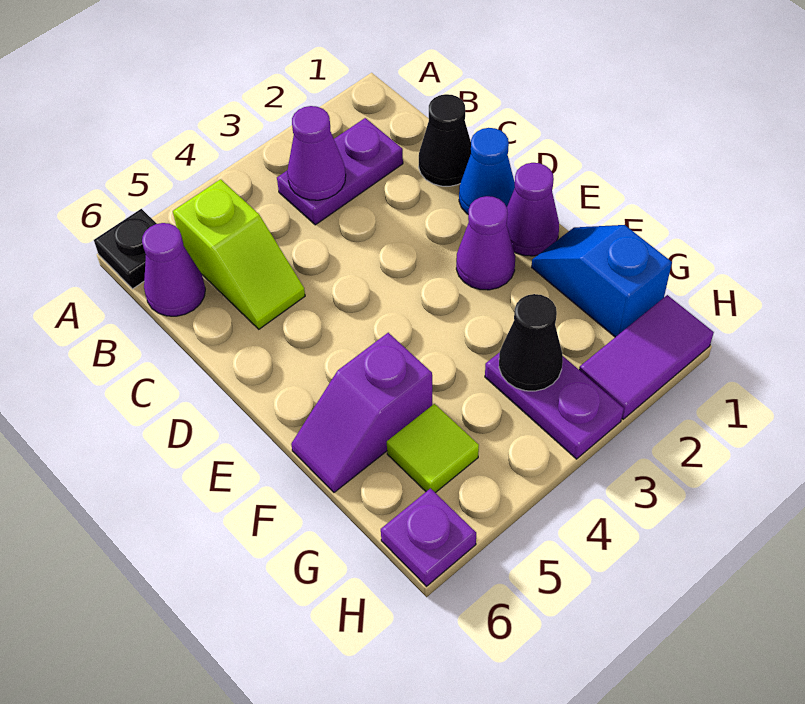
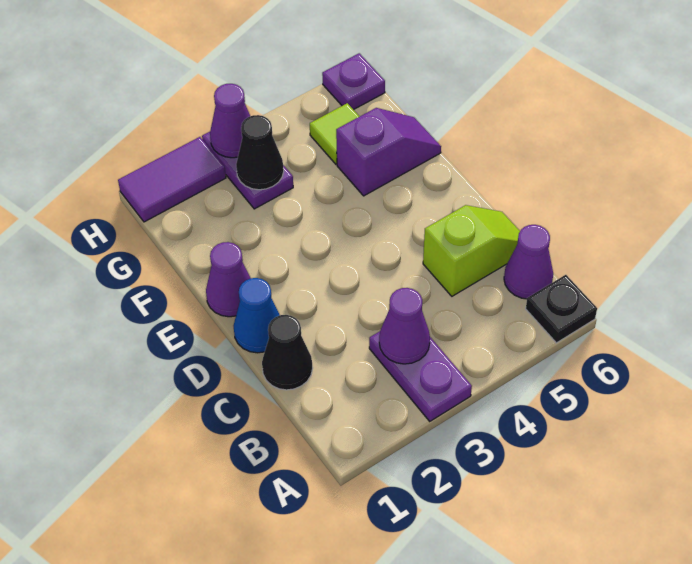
purple plate B2:B3 level 1 -> purple plate A3:B3 level 1
lime slope B5:C5 level 1 top B -> lime slope C5:C6 level 1 top 5
purple cone E2 level 1 -> purple cone H3 level 2
blue slope F1:G1 level 1 top G -> none

